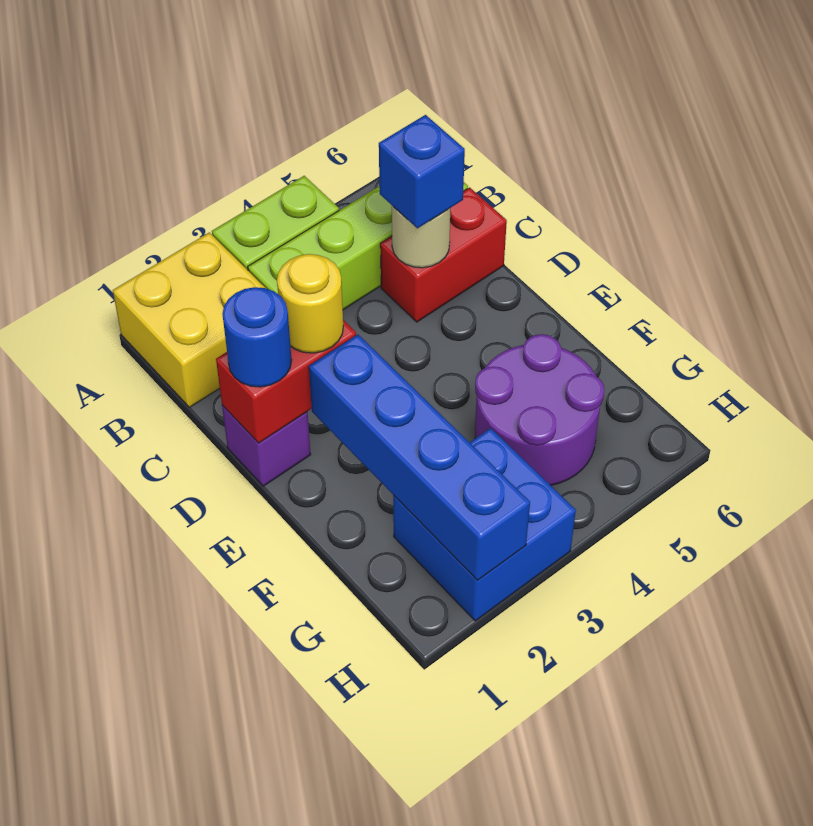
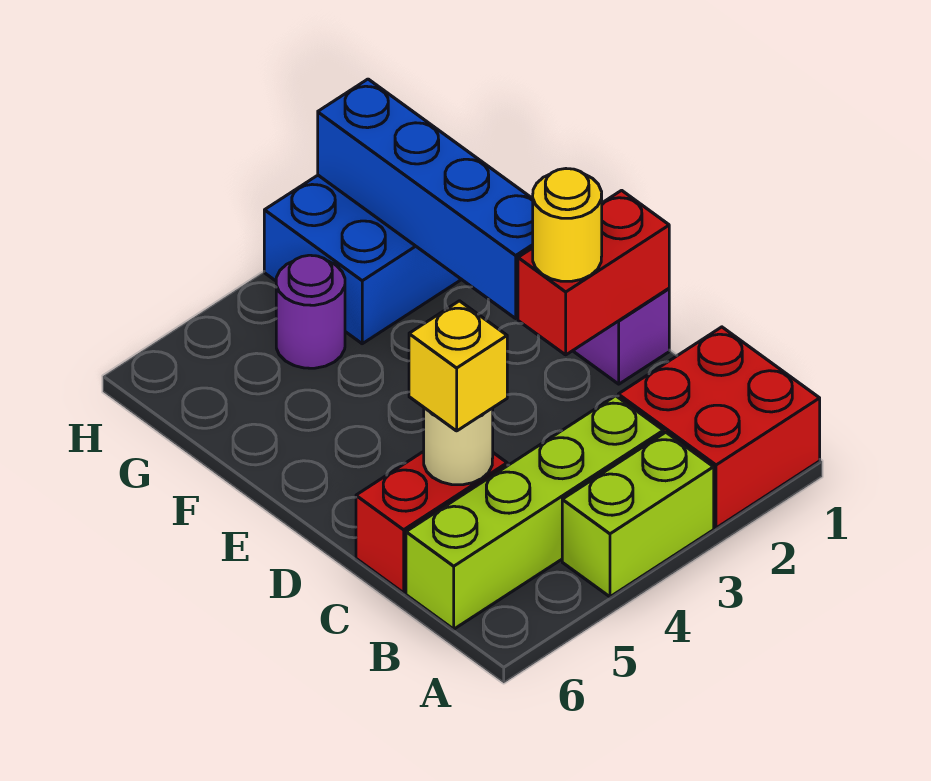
yellow brick A1:B2 level 1 -> red brick A1:B2 level 1
blue brick C5 level 3 -> yellow brick C5 level 3
blue round brick D1 level 3 -> none
purple round brick F4:G5 level 1 -> purple round brick G4 level 1

